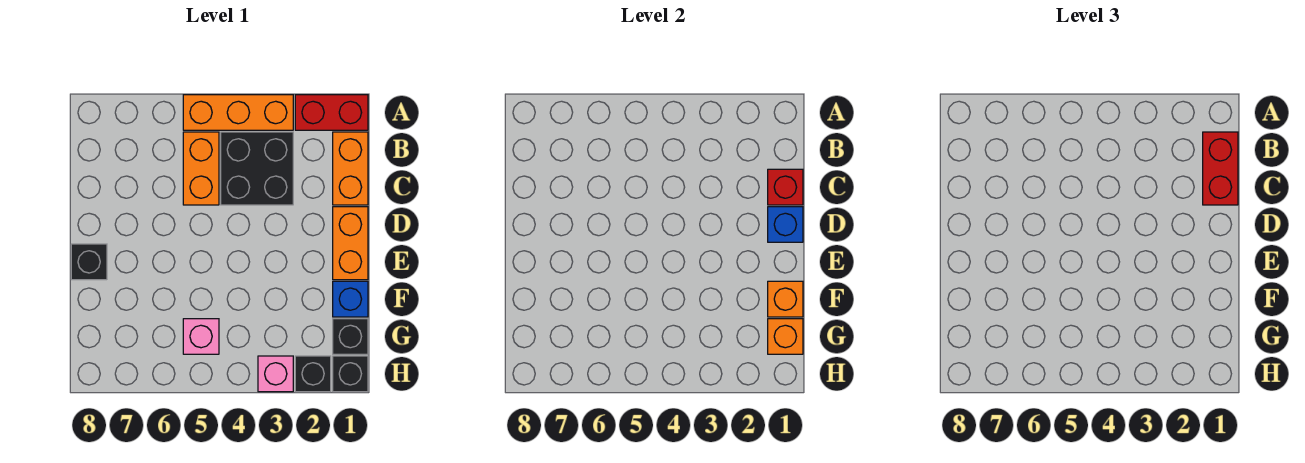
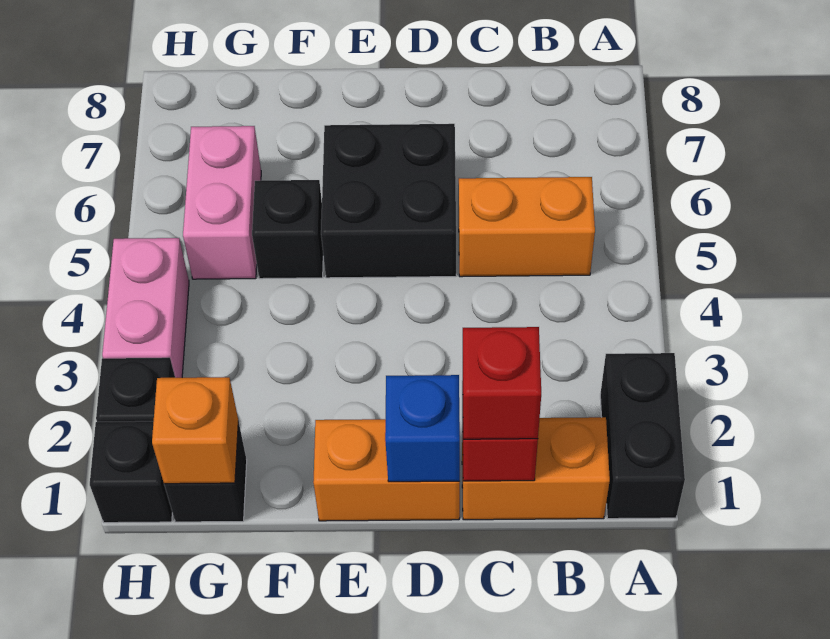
red brick A1:A2 level 1 -> black brick A1:A2 level 1
orange brick A3:A5 level 1 -> none
red brick B1:C1 level 3 -> red brick C1 level 3
black brick B3:C4 level 1 -> black brick D5:E6 level 1
black brick E8 level 1 -> black brick F5 level 1
blue brick F1 level 1 -> none
orange brick F1 level 2 -> none
pink brick G5 level 1 -> pink brick G5:G6 level 1
pink brick H3 level 1 -> pink brick H3:H4 level 1

